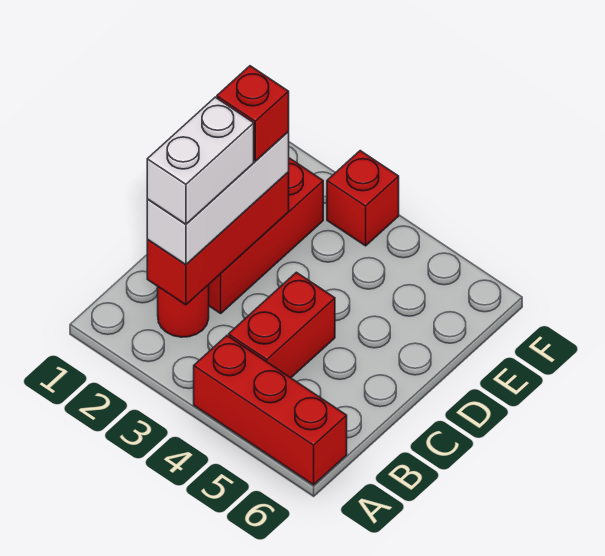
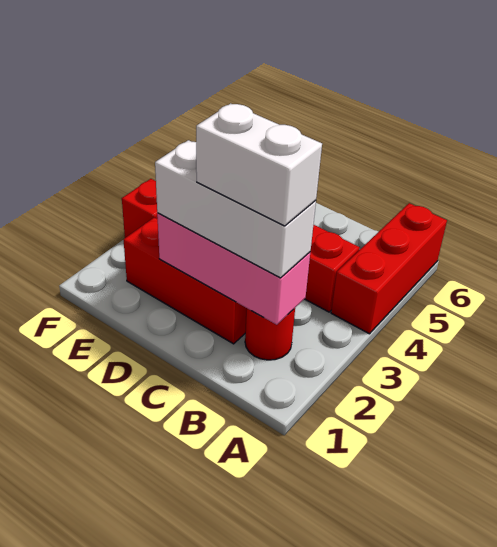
red brick B2:D2 level 2 -> pink brick B2:D2 level 2
red brick D2 level 4 -> none

